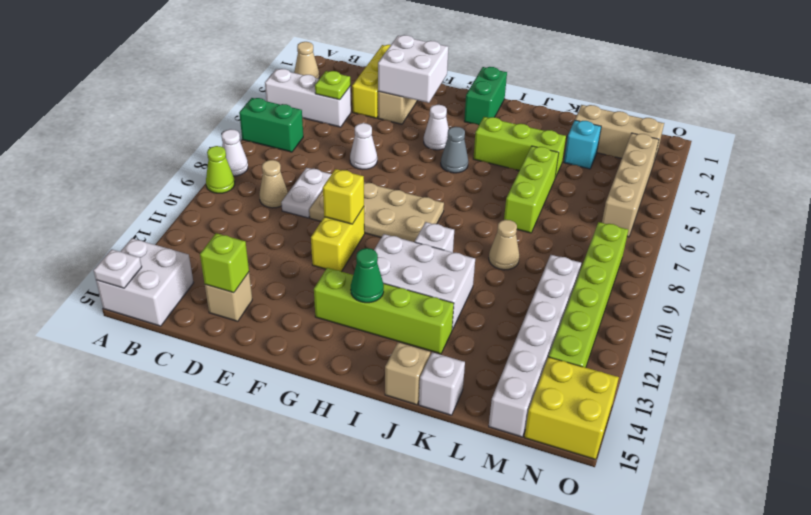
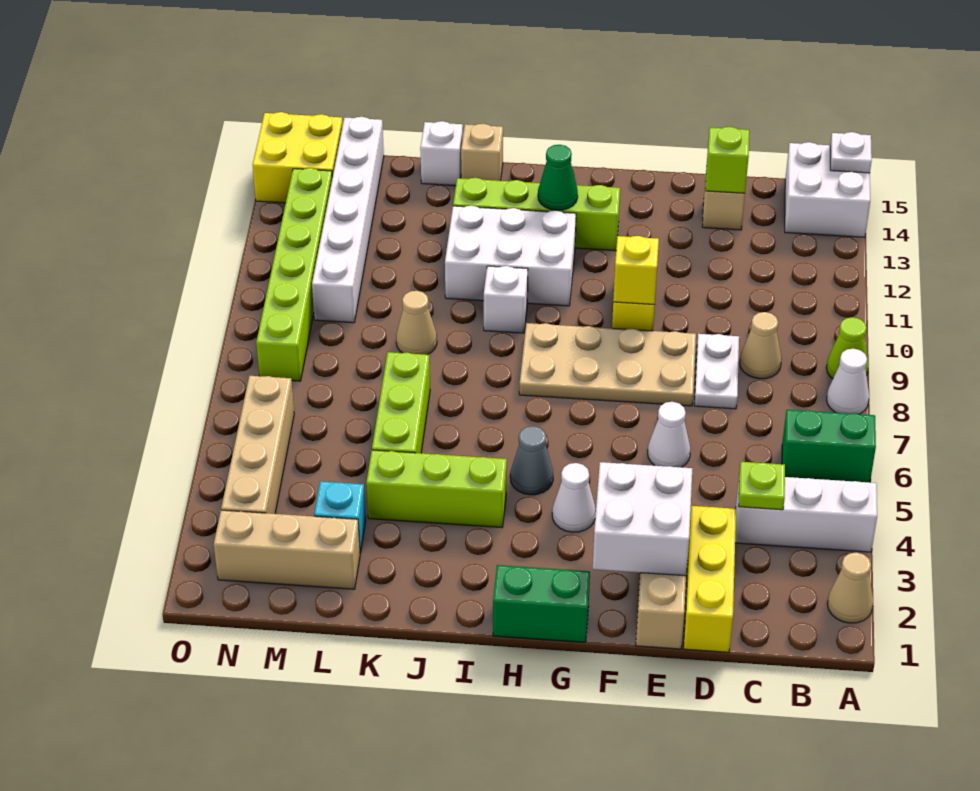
green brick H1:H2 level 1 -> green brick G1:H1 level 1

